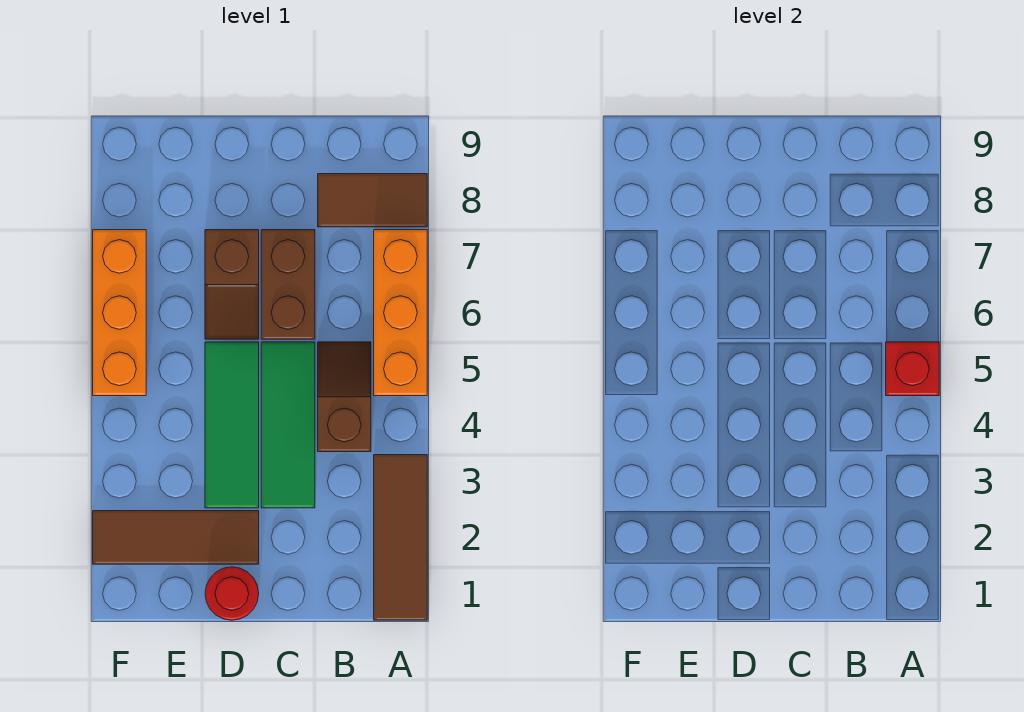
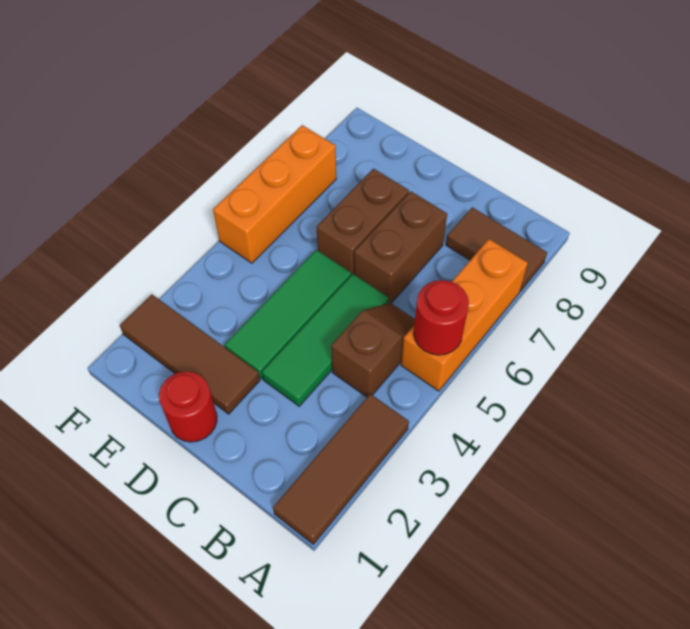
red brick A5 level 2 -> red round brick A5 level 2
brown slope D6:D7 level 1 top 7 -> brown brick D6:D7 level 1

